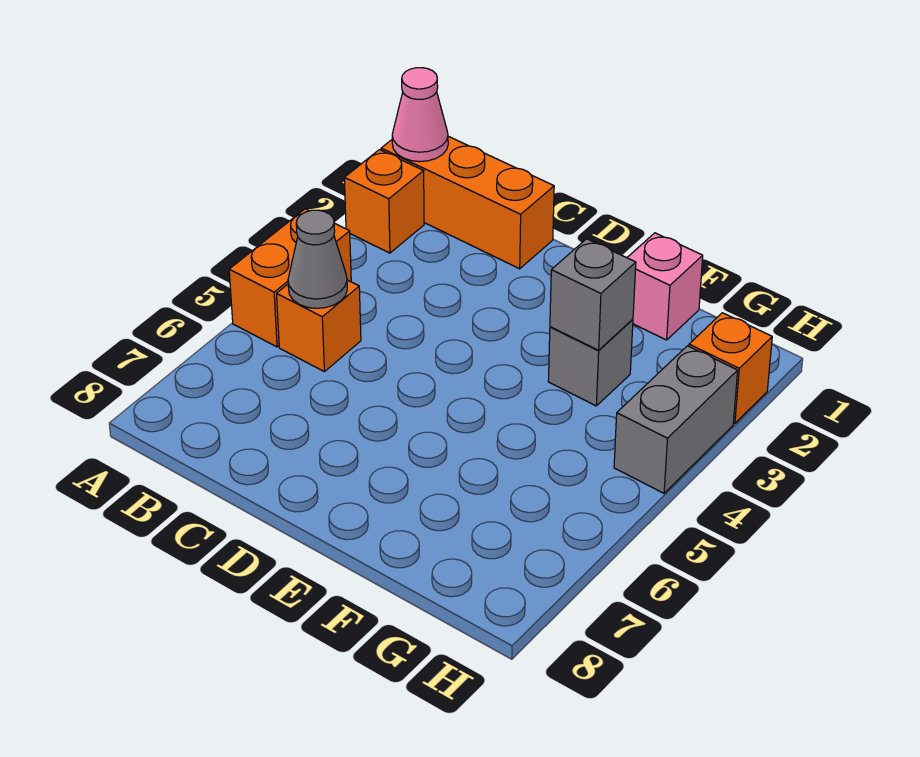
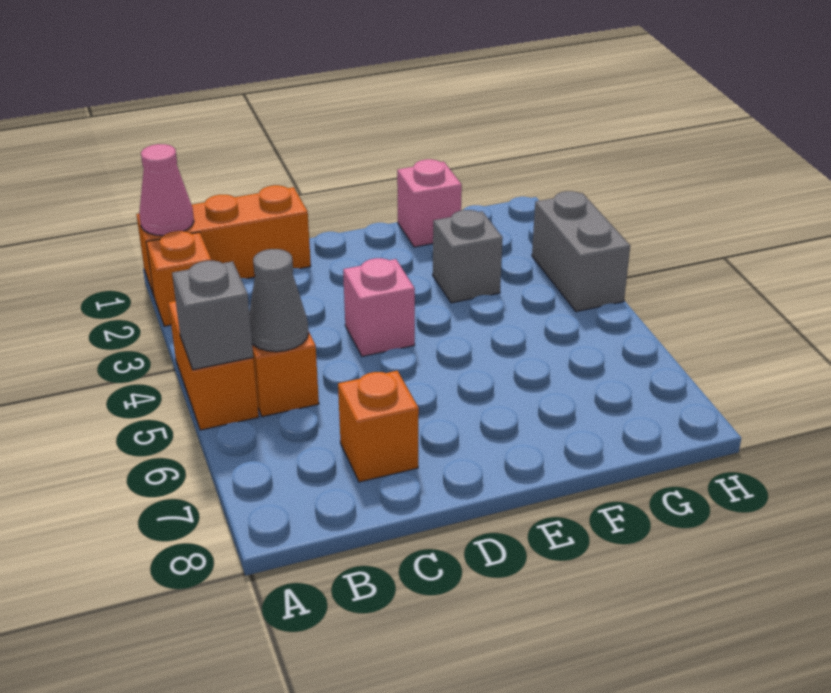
none -> pink brick D4 level 1
grey brick F3 level 2 -> grey brick A5 level 2
orange brick H2 level 1 -> orange brick C7 level 1

